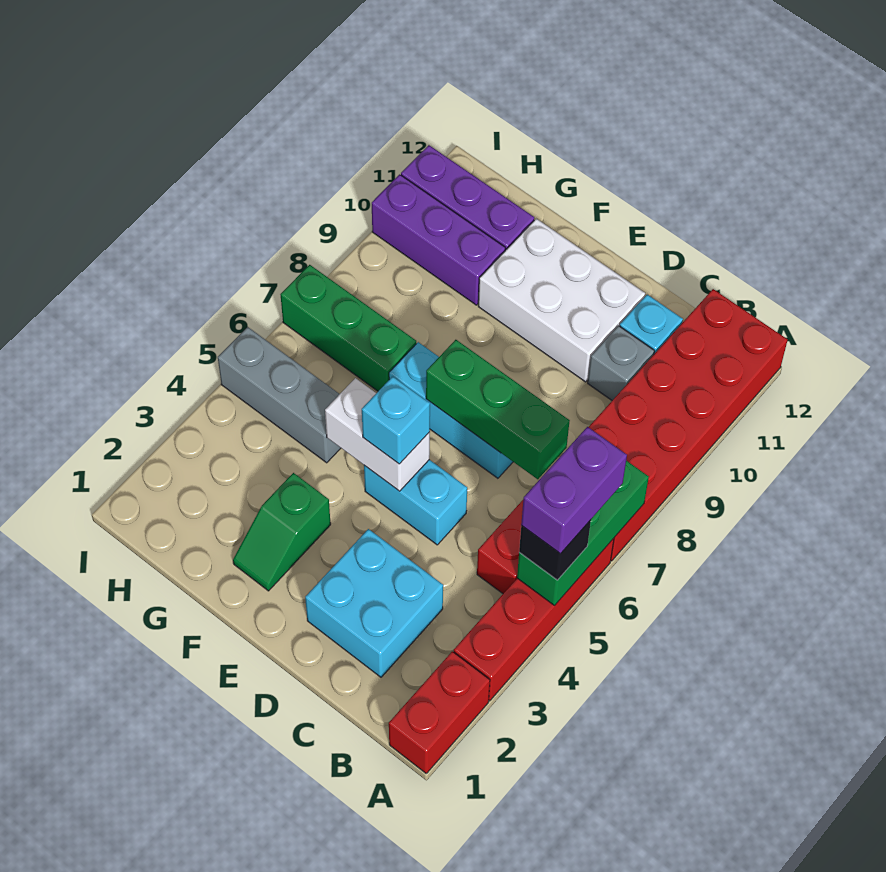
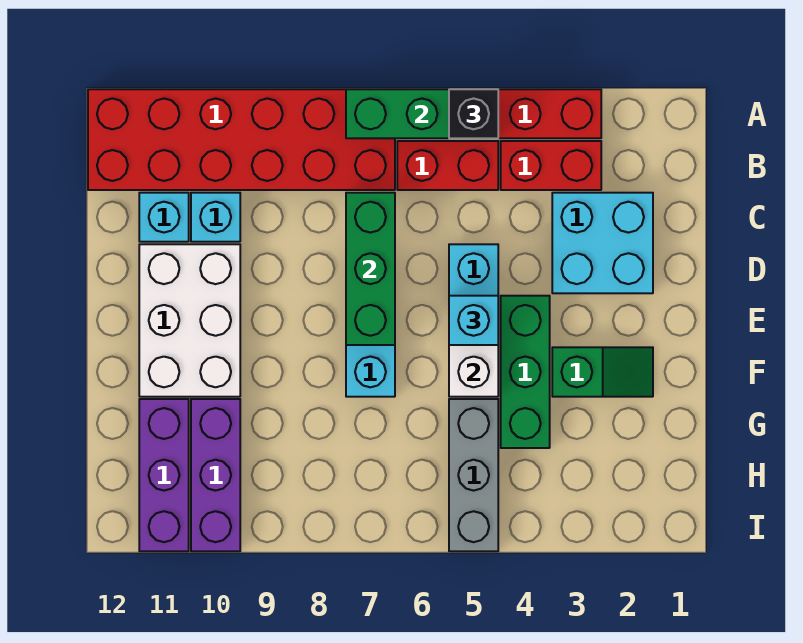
red brick A1:A2 level 1 -> red brick B3:B4 level 1
purple brick A5:A6 level 4 -> none
grey brick C10 level 1 -> cyan brick C10 level 1
green brick G7:I7 level 1 -> green brick E4:G4 level 1

